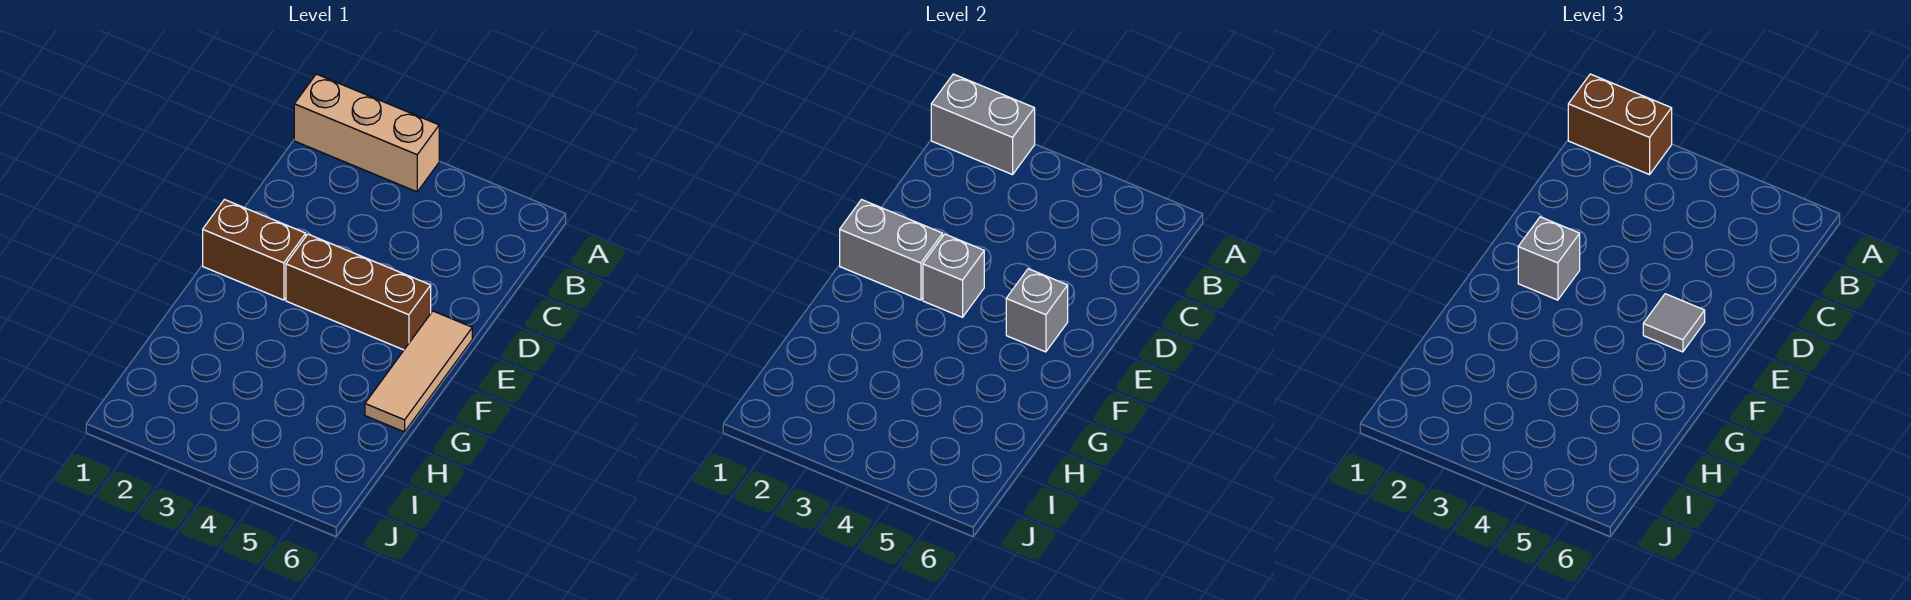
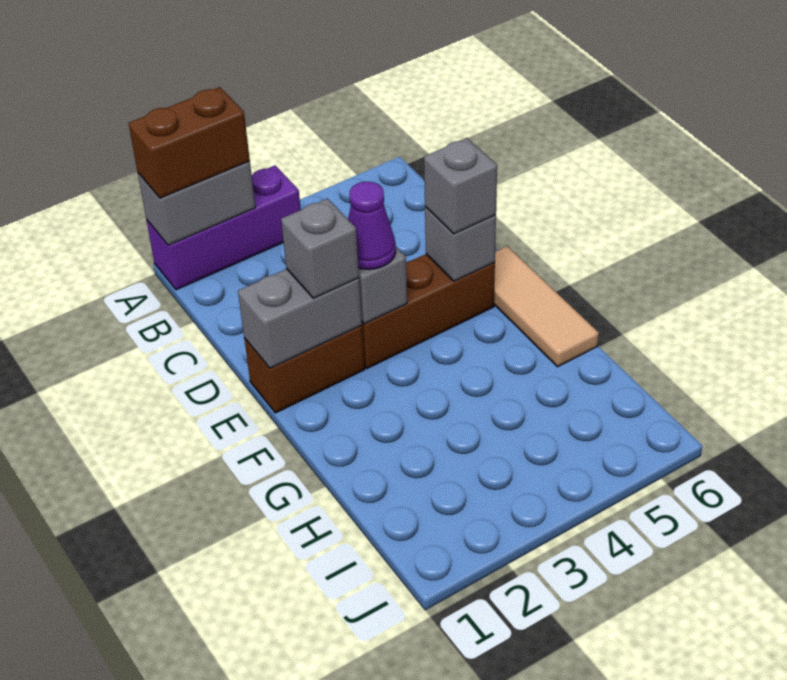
tan brick A1:A3 level 1 -> purple brick A1:A3 level 1
none -> purple cone E3 level 3
grey tile E5 level 3 -> grey brick E5 level 3

